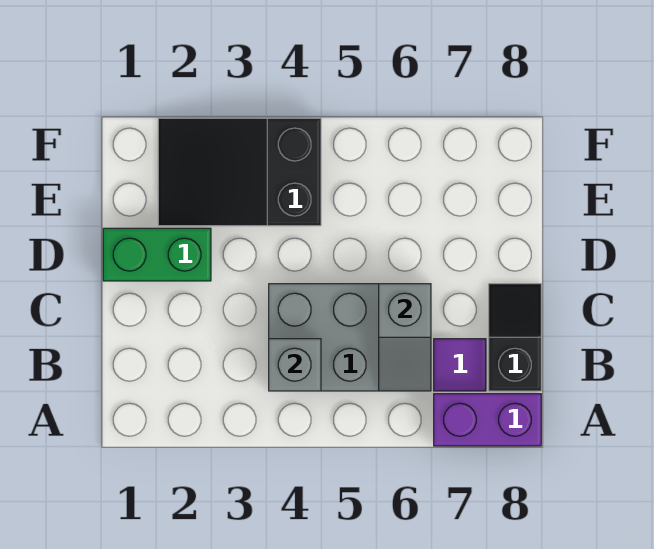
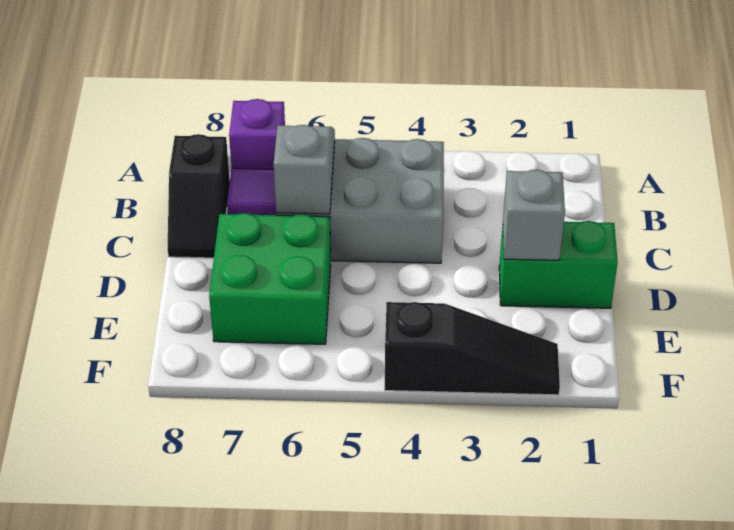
purple brick A7:A8 level 1 -> purple brick A7 level 1
grey brick B4 level 2 -> grey brick D2 level 2
none -> green brick D6:E7 level 1
black slope E2:F4 level 1 top 4 -> black slope F2:F4 level 1 top 4

